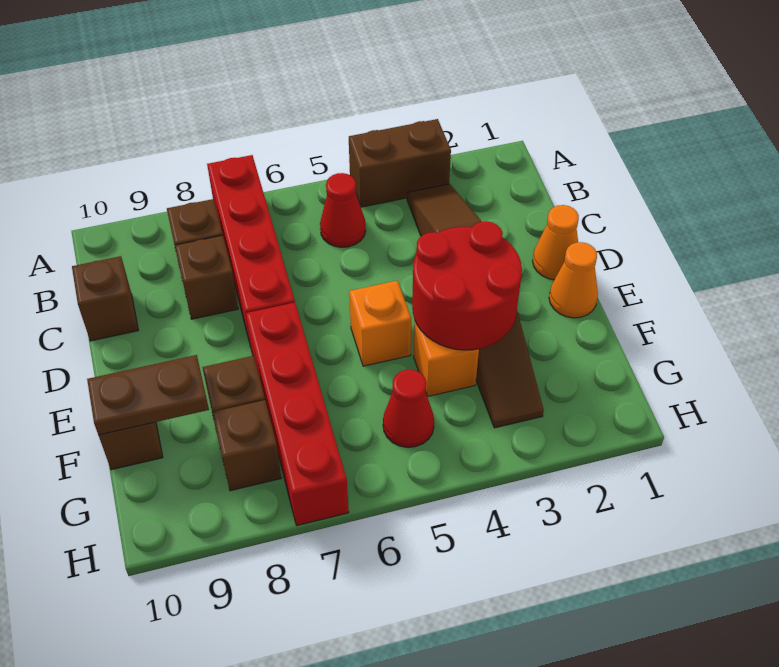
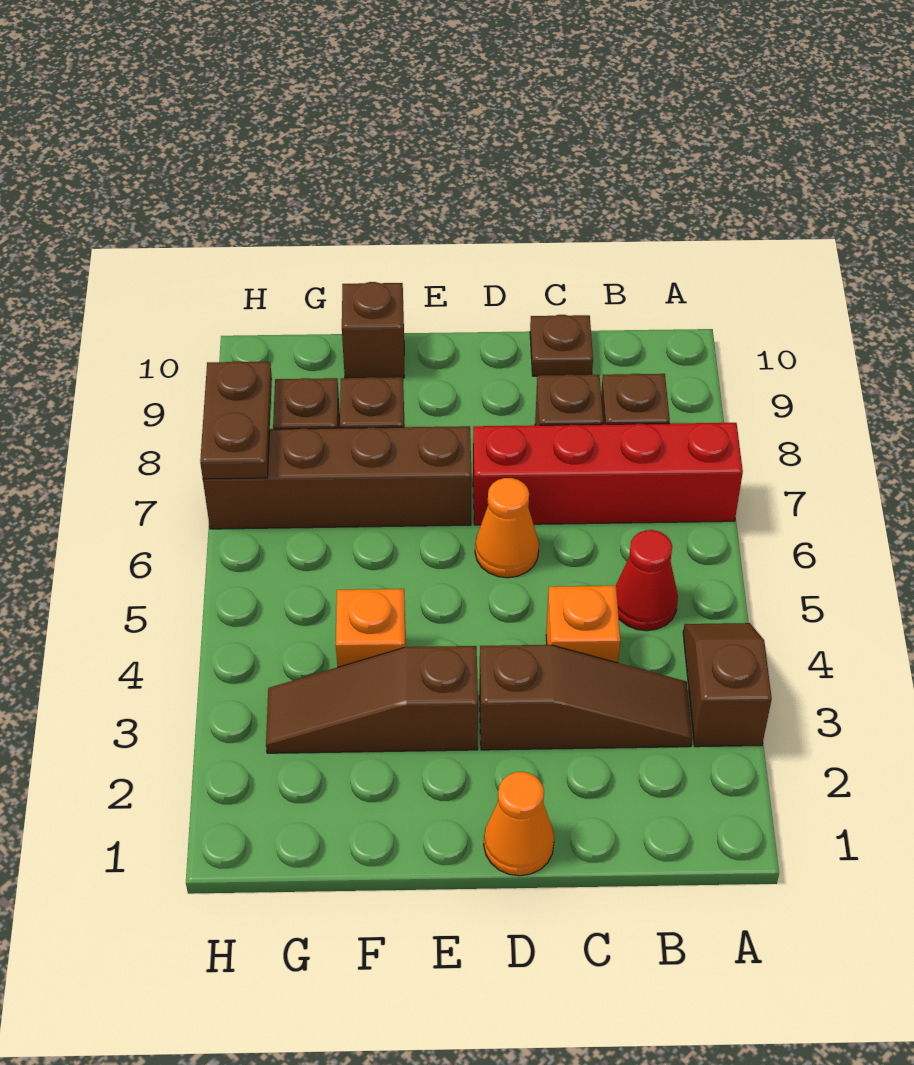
brown brick A3:A4 level 1 -> brown slope A3:A4 level 1 top 3
brown brick C10 level 1 -> brown plate C10 level 1
orange cone E1 level 1 -> orange cone D6 level 1
red round brick E3:F4 level 2 -> none
orange brick E5 level 1 -> orange brick C4 level 1
red brick E7:H7 level 1 -> brown brick E7:H7 level 1
brown plate F9:F10 level 2 -> brown plate H7:H8 level 2
red cone G5 level 1 -> none

